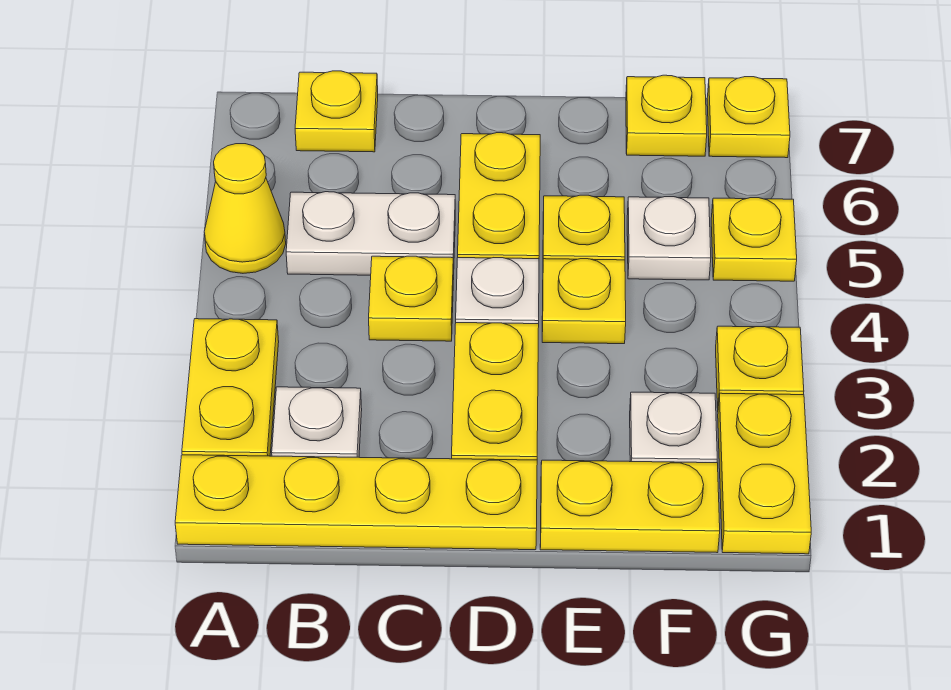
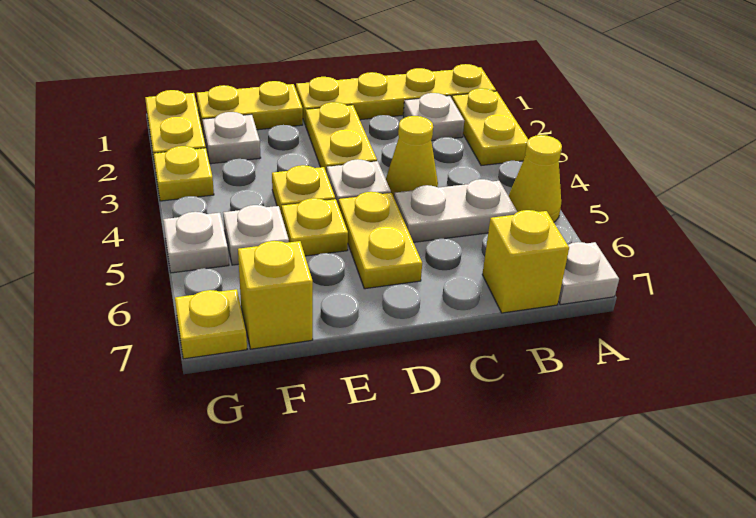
none -> white plate A7 level 1
yellow plate B7 level 1 -> yellow brick B7 level 1
yellow plate C4 level 1 -> yellow cone C4 level 1
yellow plate F7 level 1 -> yellow brick F7 level 1
yellow plate G5 level 1 -> white plate G5 level 1

